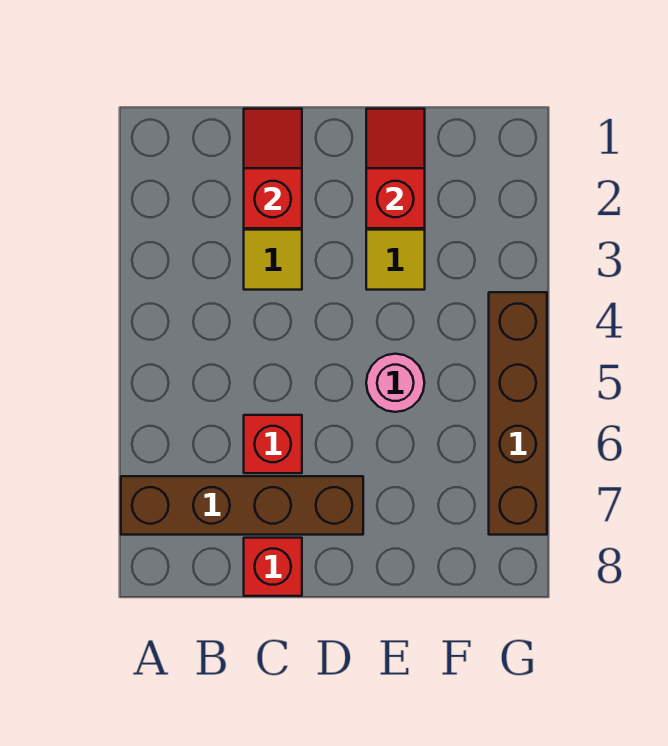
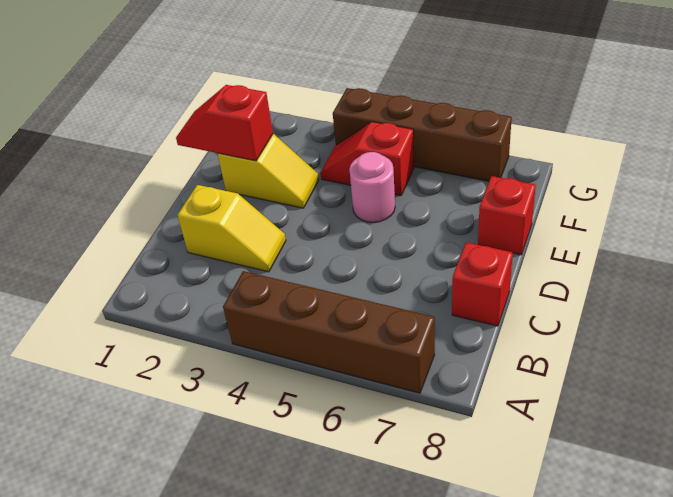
brown brick A7:D7 level 1 -> brown brick A4:A7 level 1
red slope C1:C2 level 2 top 2 -> red slope F4:F5 level 1 top 5
red brick C6 level 1 -> red brick E8 level 1

